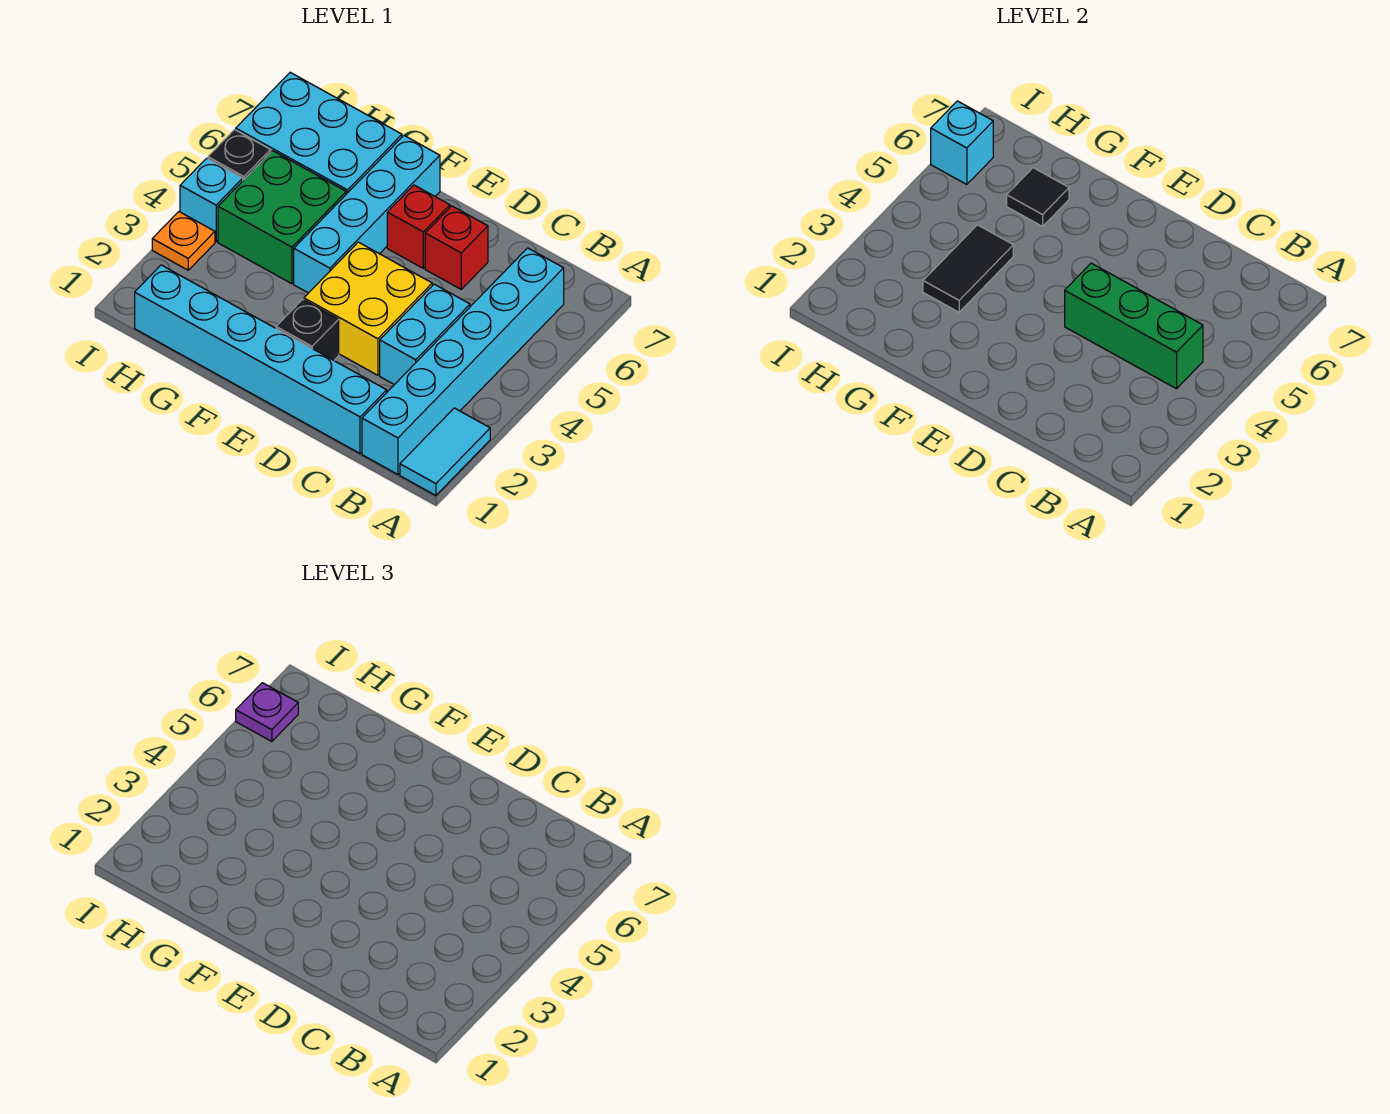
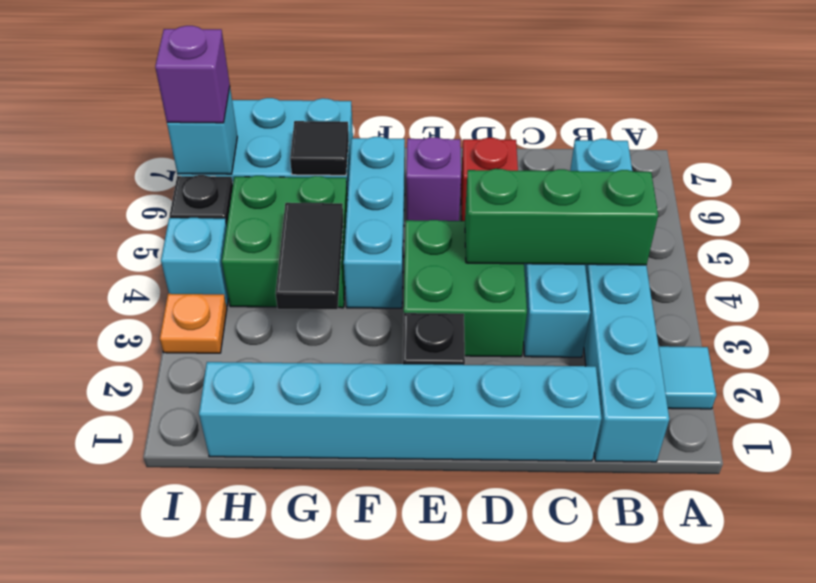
cyan tile A1:A2 level 1 -> cyan tile A2 level 1
yellow brick D3:E4 level 1 -> green brick D3:E4 level 1
red brick E6 level 1 -> purple brick E6 level 1
cyan brick F4:F7 level 1 -> cyan brick F4:F6 level 1
purple plate I6 level 3 -> purple brick I6 level 3

